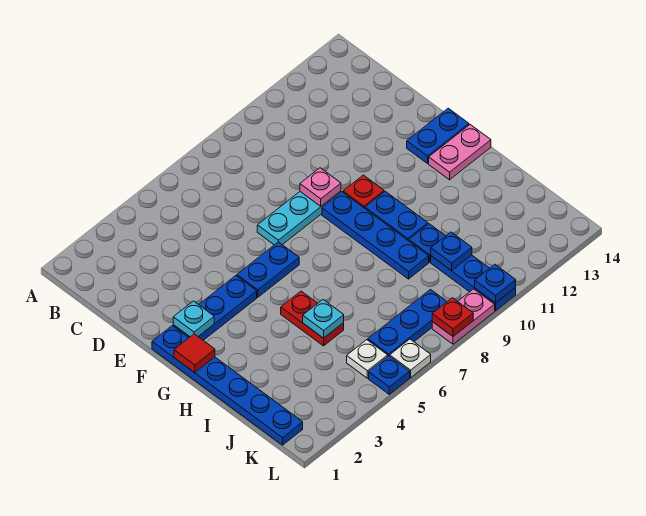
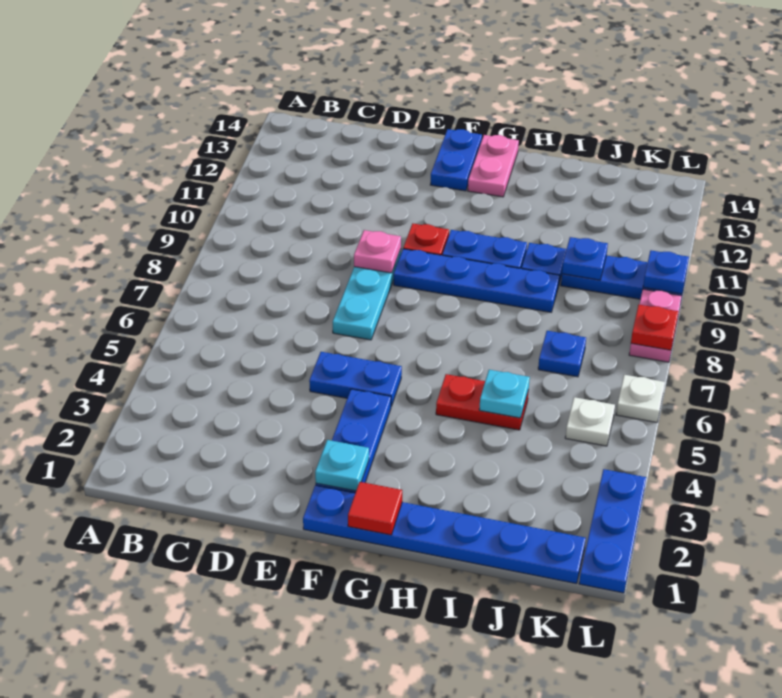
blue plate F5:F6 level 1 -> blue plate E5:F5 level 1
blue plate K6:K8 level 1 -> blue plate L1:L3 level 1
blue plate L5 level 1 -> blue plate J7 level 1

